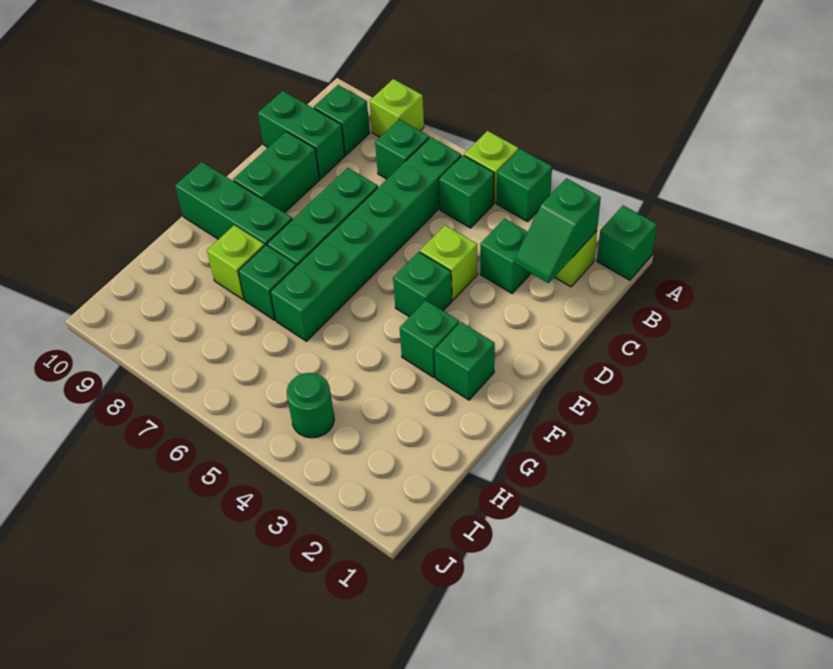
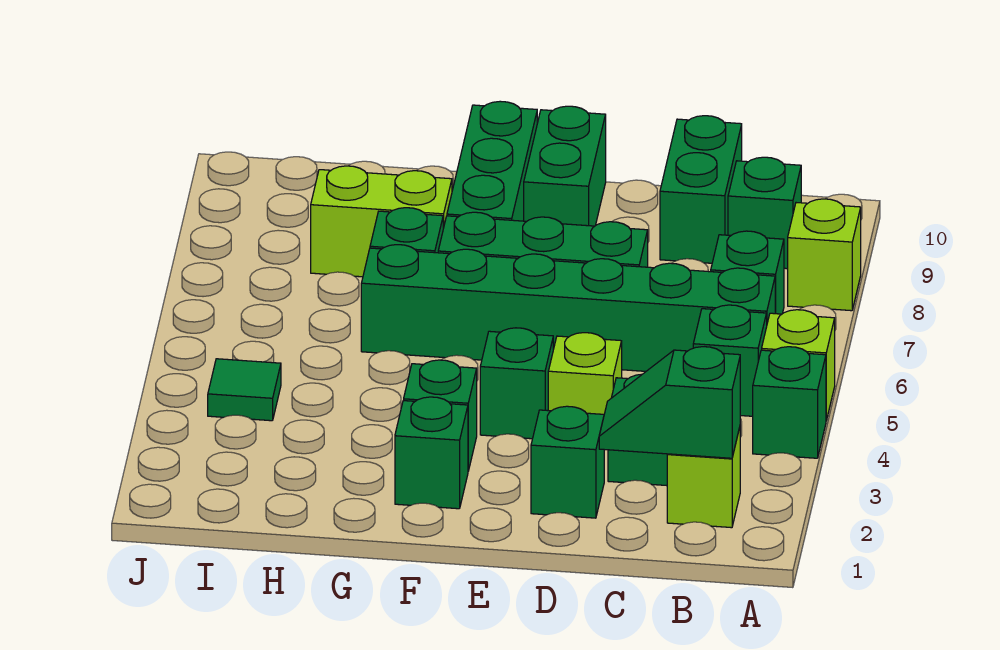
green brick A1 level 1 -> green brick D2 level 1
green brick D9:E9 level 1 -> green brick E9:E10 level 1
lime brick G8 level 1 -> lime brick G8:H8 level 1
green round brick I4 level 1 -> green tile I4 level 1

